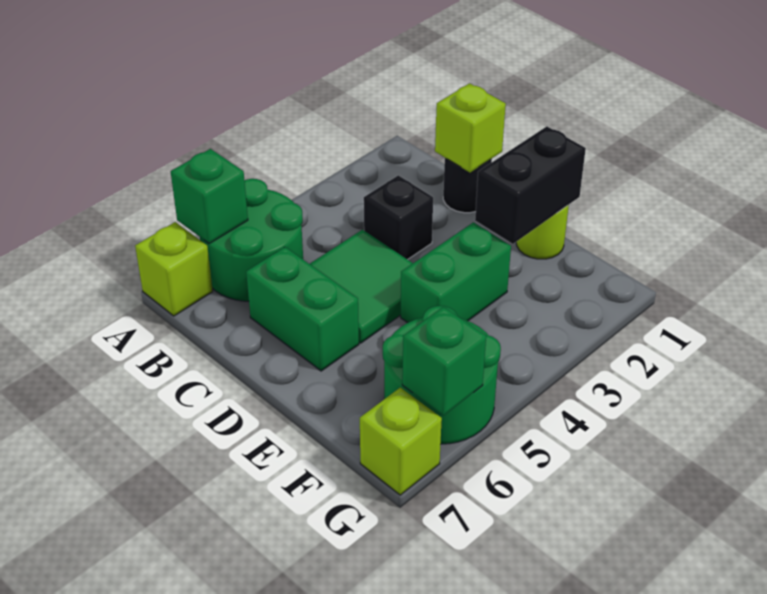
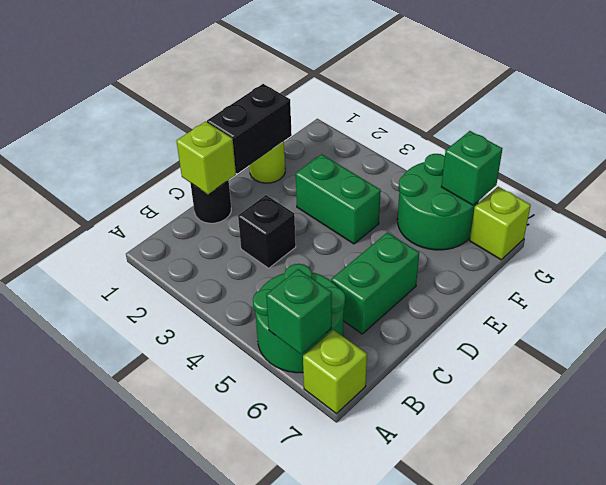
green tile C4:D5 level 1 -> none
black brick E1:E2 level 2 -> black brick D1:E1 level 2

